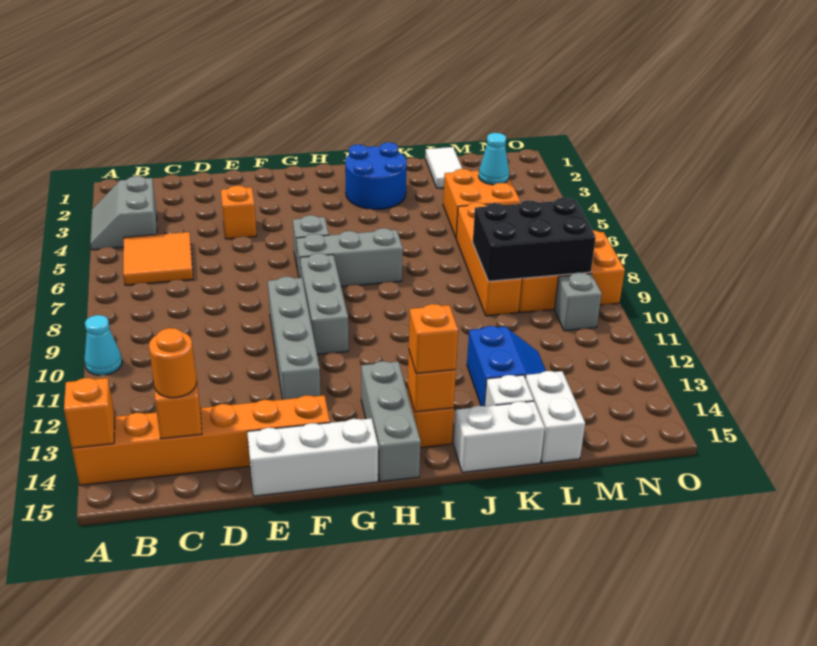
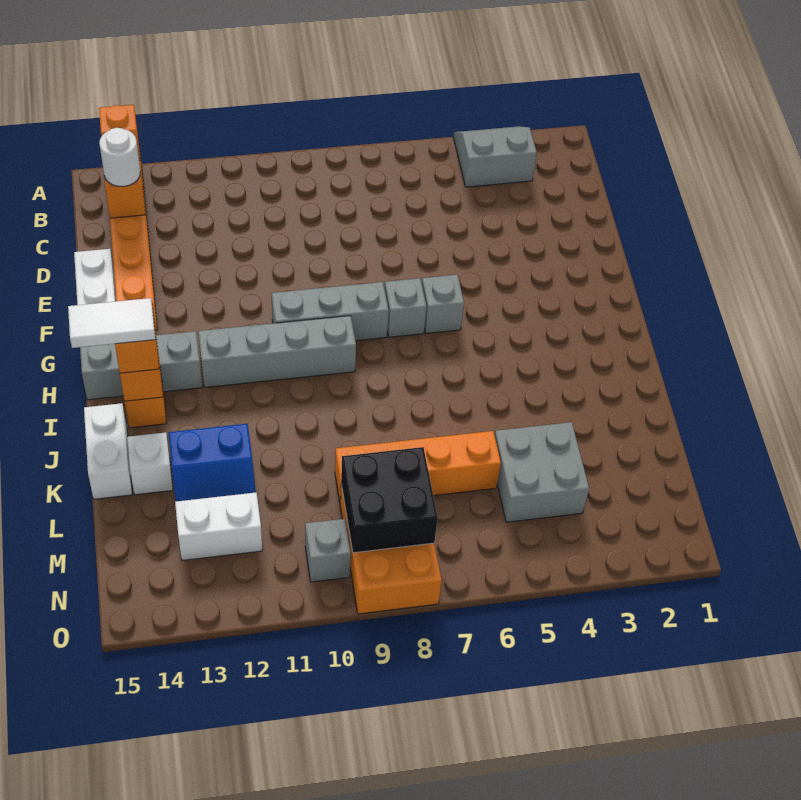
cyan cone A10 level 1 -> none
orange tile B5:C6 level 1 -> none
orange round brick C14 level 3 -> white round brick C14 level 3
orange brick E4 level 1 -> none
grey brick F9:F12 level 1 -> grey brick H9:H12 level 1
grey brick G7:I7 level 1 -> grey brick G7 level 1
blue round brick I2:J3 level 1 -> none
white tile L1:L2 level 1 -> white tile I14:I15 level 4
orange brick L4:M5 level 1 -> grey brick L4:M5 level 1
black brick L8:N9 level 2 -> black brick M8:N9 level 2
white brick L14:L15 level 1 -> white brick M12:M13 level 1
cyan cone M4 level 2 -> none

